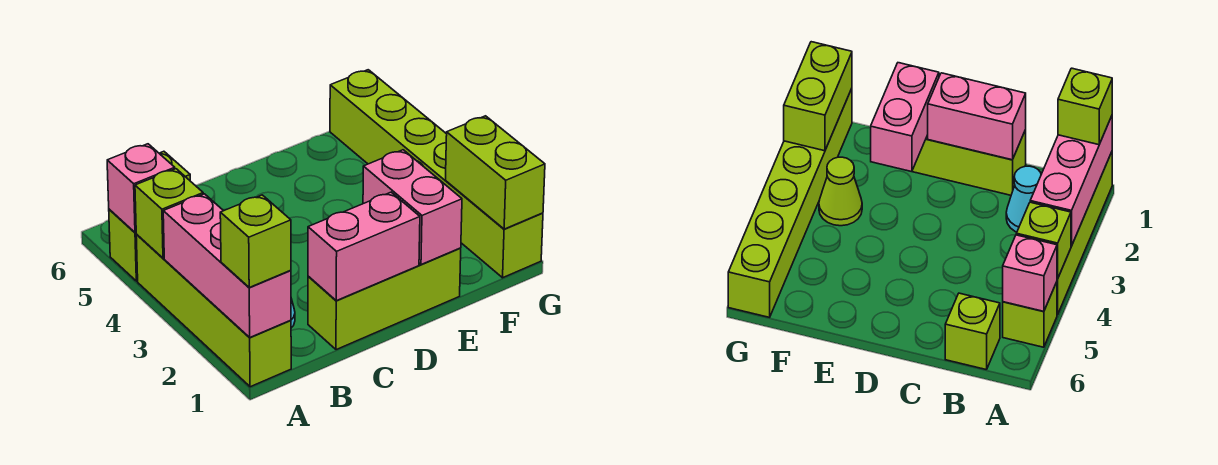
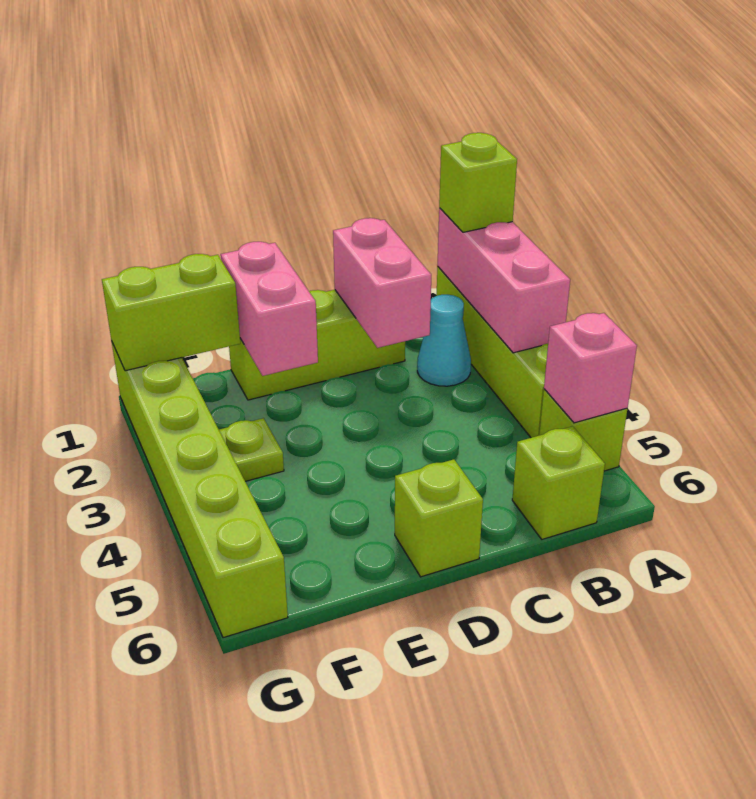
lime brick A4 level 2 -> lime brick D6 level 1
pink brick C1:D1 level 2 -> pink brick C1:C2 level 2
lime cone F3 level 1 -> lime plate F3 level 1
lime brick G1:G2 level 2 -> lime brick F1:G1 level 2

